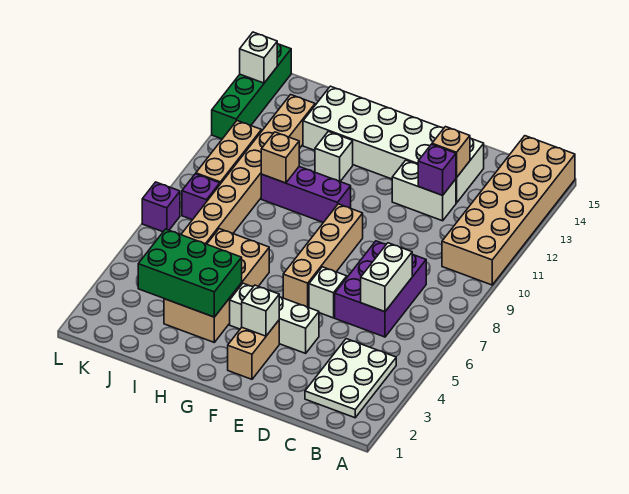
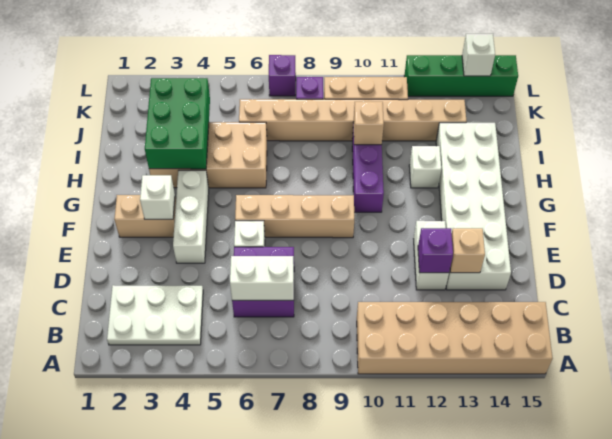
purple brick C6:D8 level 1 -> purple brick C6:D7 level 1

